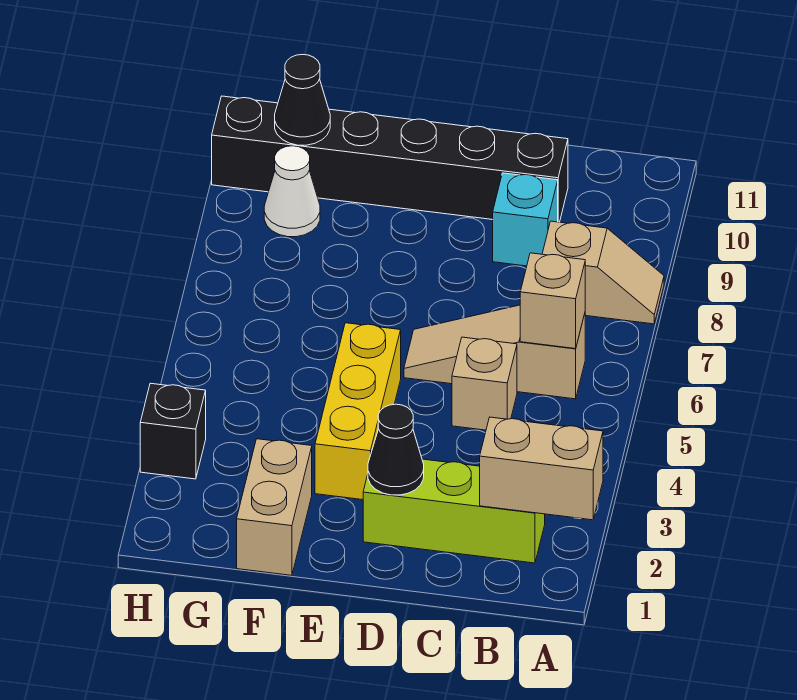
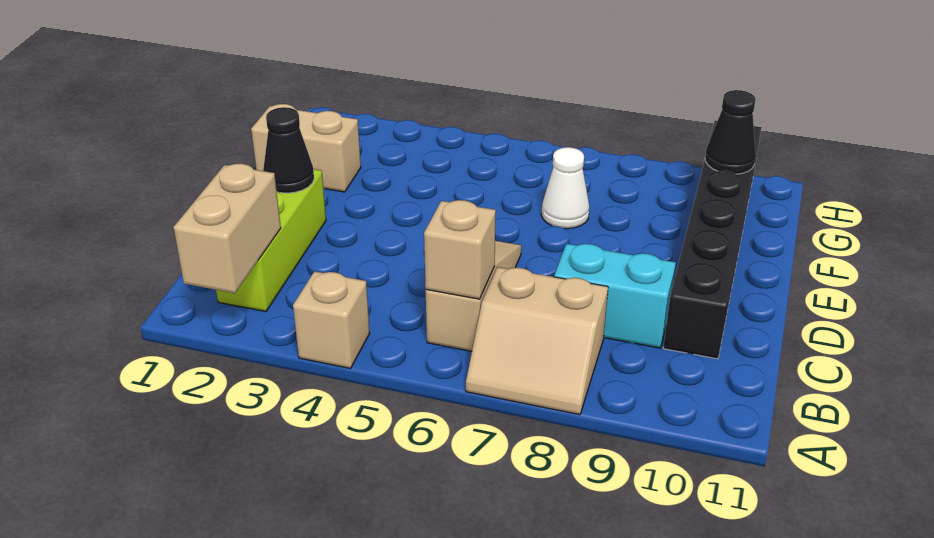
tan slope A8:B8 level 1 top B -> tan slope A7:B8 level 1 top B
tan brick C5 level 1 -> tan brick A4 level 1
cyan brick C9 level 1 -> cyan brick C8:C9 level 1
yellow brick E3:E5 level 1 -> none
white cone G9 level 1 -> white cone F7 level 1
black brick H3 level 1 -> none

